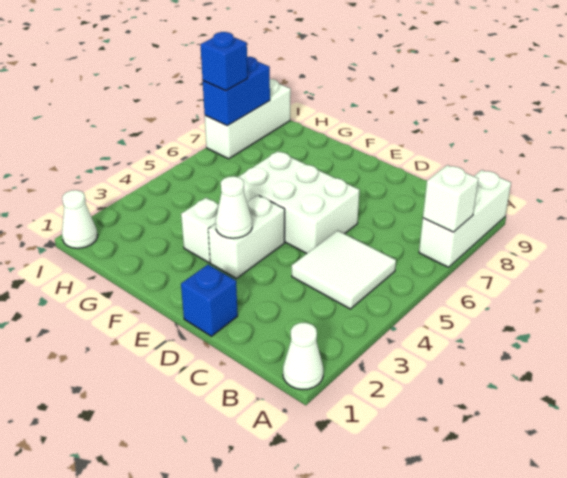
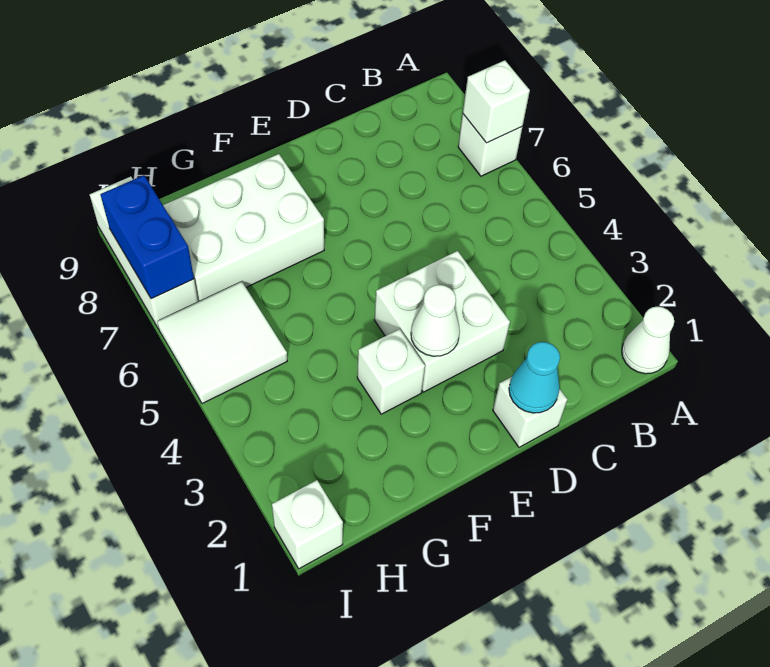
white brick A7:A9 level 1 -> white brick A7 level 1
white tile B4:C5 level 1 -> white tile H5:I6 level 1
blue brick D1 level 1 -> white brick D1 level 1
none -> cyan cone D1 level 2
white brick D5:F6 level 1 -> white brick F7:H8 level 1
white brick E3:E4 level 1 -> white brick D3:E4 level 1
white cone I1 level 1 -> white brick I1 level 1
blue brick I7 level 3 -> none

